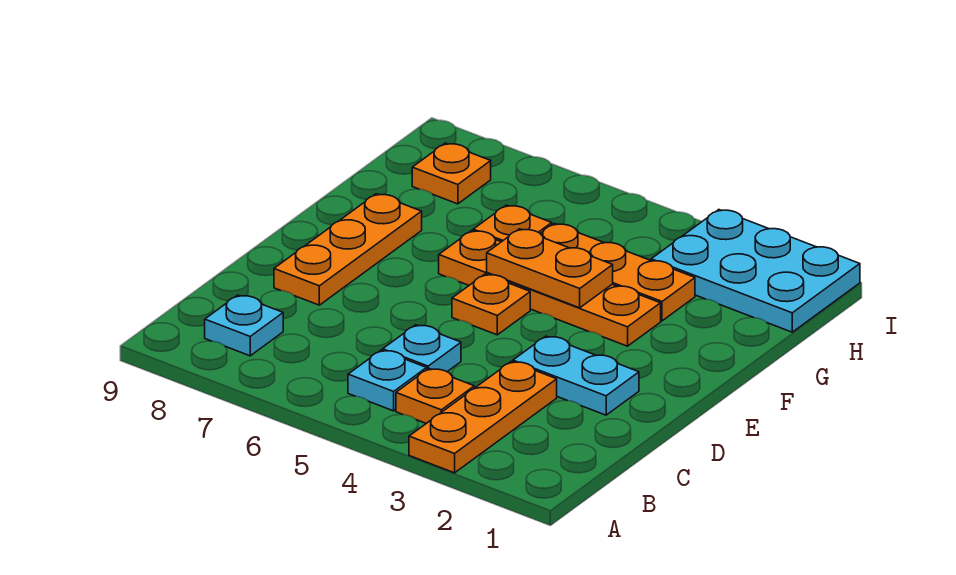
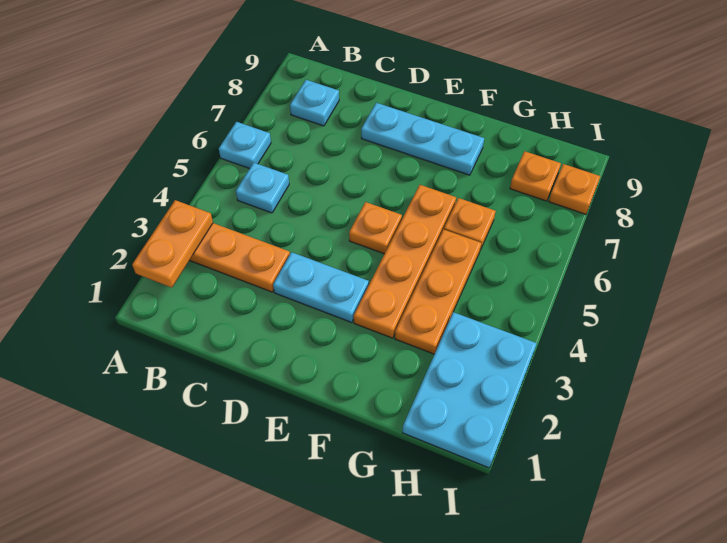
orange plate B4 level 1 -> orange plate I8 level 1
cyan plate C5 level 1 -> cyan plate A6 level 1
cyan plate D2:D3 level 1 -> cyan plate D3:E3 level 1
orange plate D8:F8 level 1 -> cyan plate D8:F8 level 1
orange plate F4:F5 level 2 -> orange plate A2:A3 level 2

